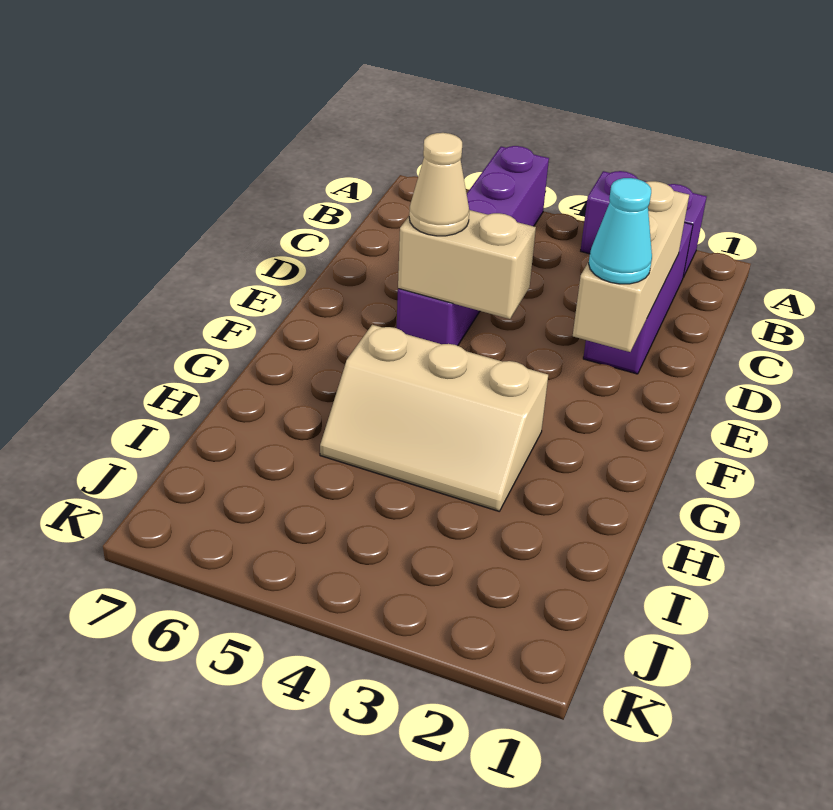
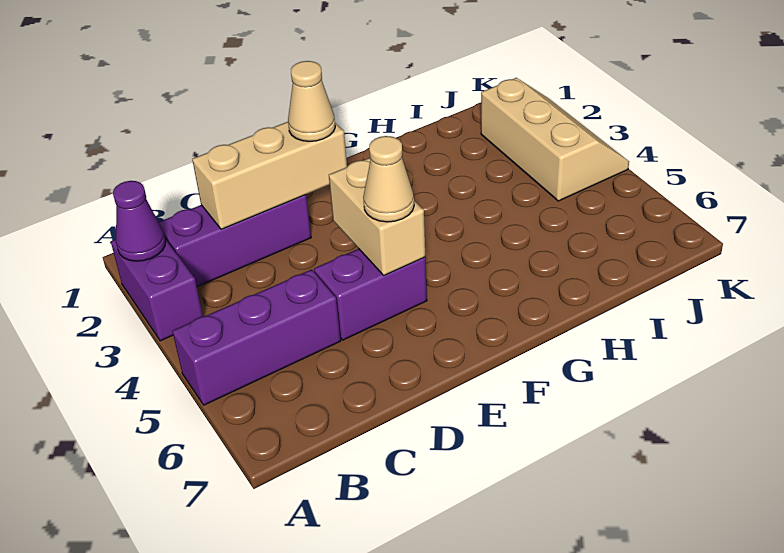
none -> purple cone A2 level 2
cyan cone E2 level 3 -> tan cone E2 level 3
tan slope G3:H5 level 1 top G -> tan slope J2:K4 level 1 top J

